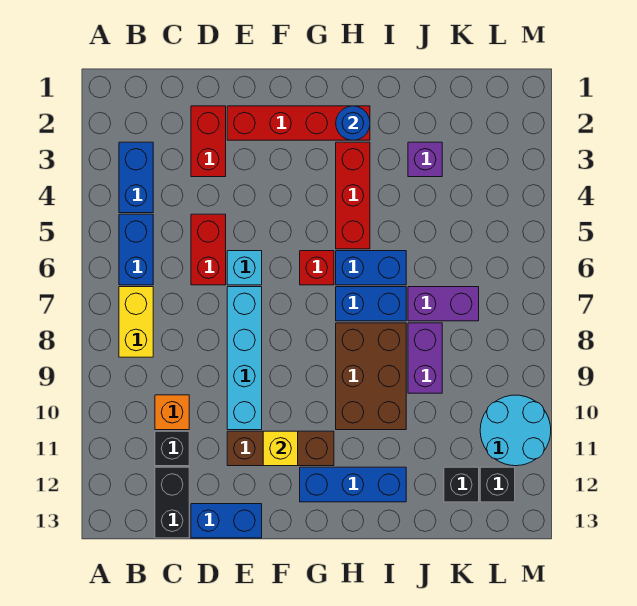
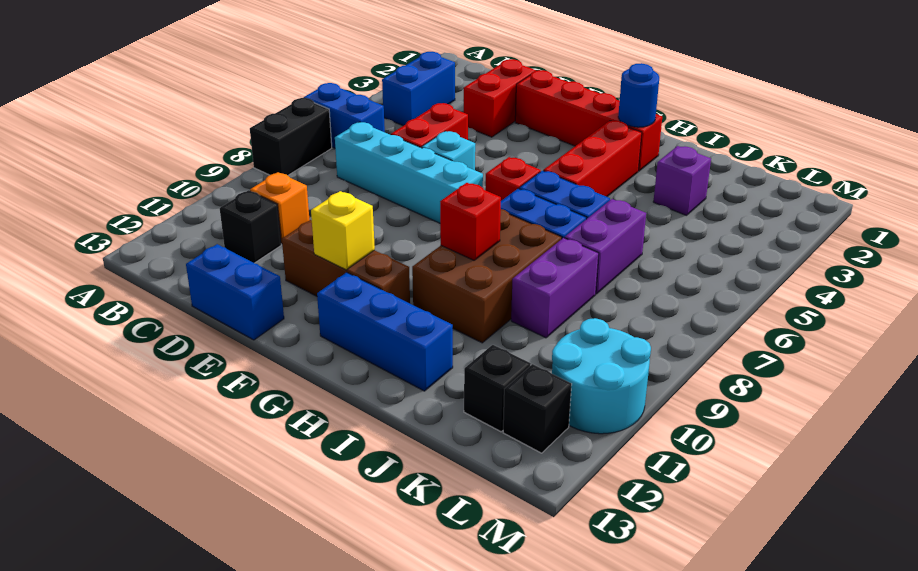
blue brick B5:B6 level 1 -> blue brick A6:B6 level 1
yellow brick B7:B8 level 1 -> none
black brick C12:C13 level 1 -> black brick A7:A8 level 1
cyan brick E7:E10 level 1 -> cyan brick C7:F7 level 1
none -> red brick H9 level 2
purple brick J7:K7 level 1 -> purple brick J6:J7 level 1

